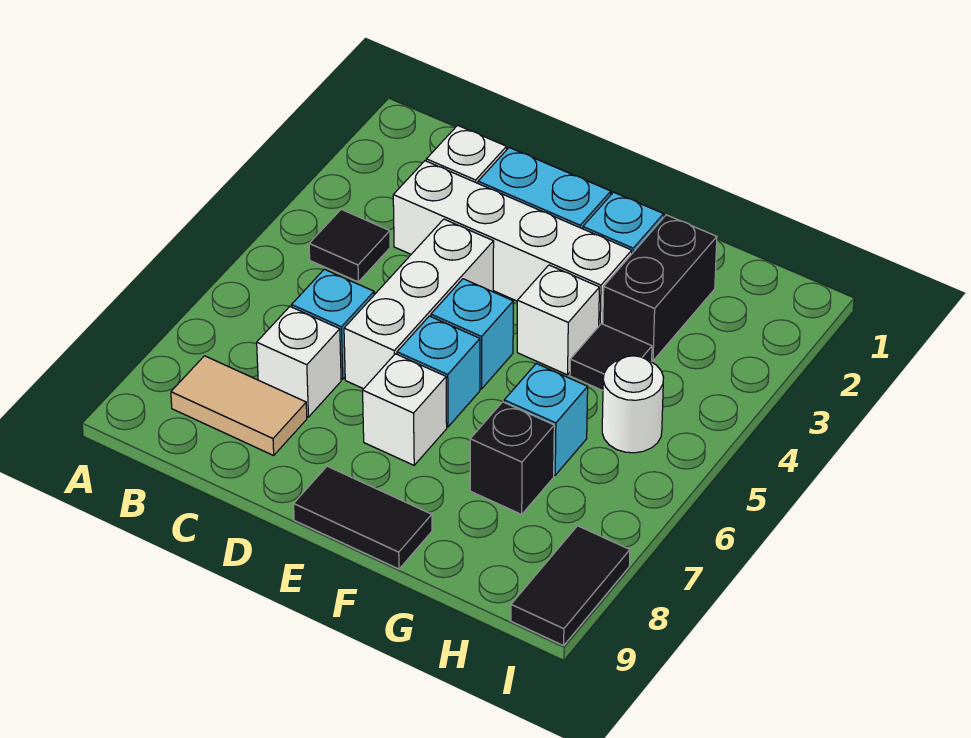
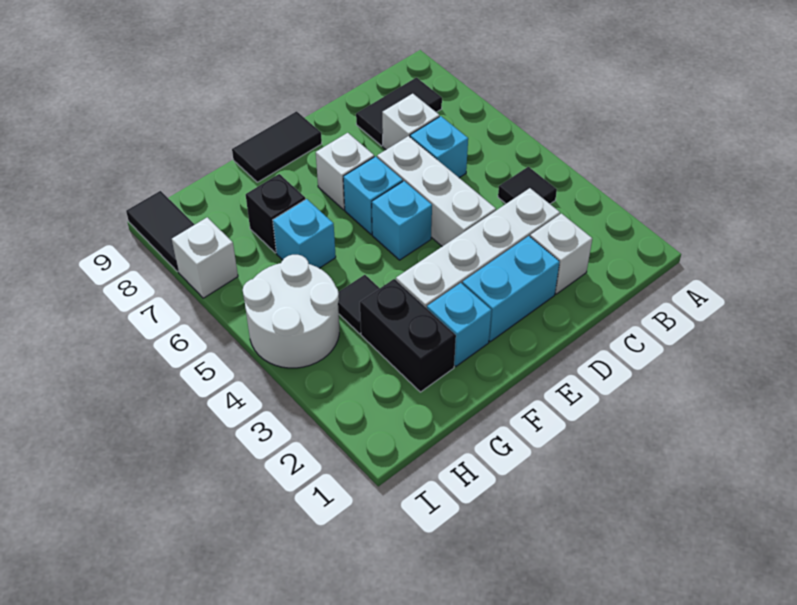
tan tile B8:C8 level 1 -> black tile B8:C8 level 1
white brick F4 level 1 -> white brick I7 level 1
white round brick H5 level 1 -> white round brick H4:I5 level 1

